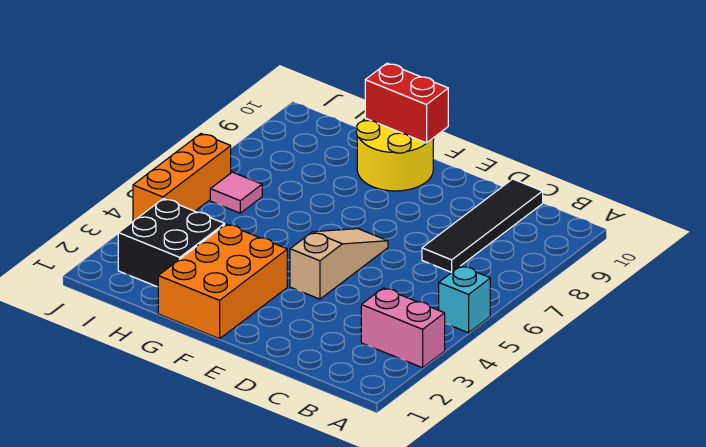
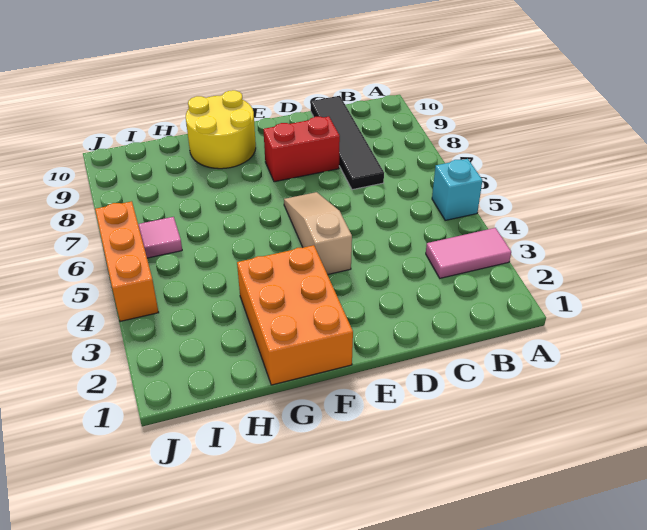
pink brick A3:B3 level 1 -> pink tile A3:B3 level 1
red brick F10:G10 level 2 -> red brick D8:E8 level 1
black brick H2:I3 level 1 -> none

